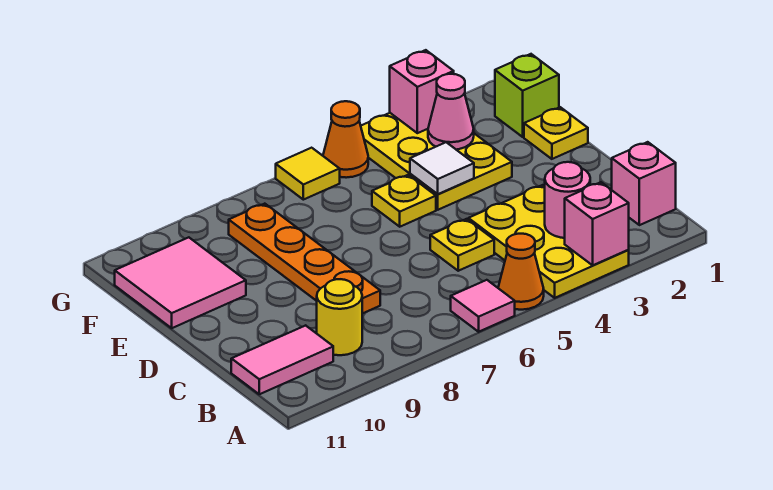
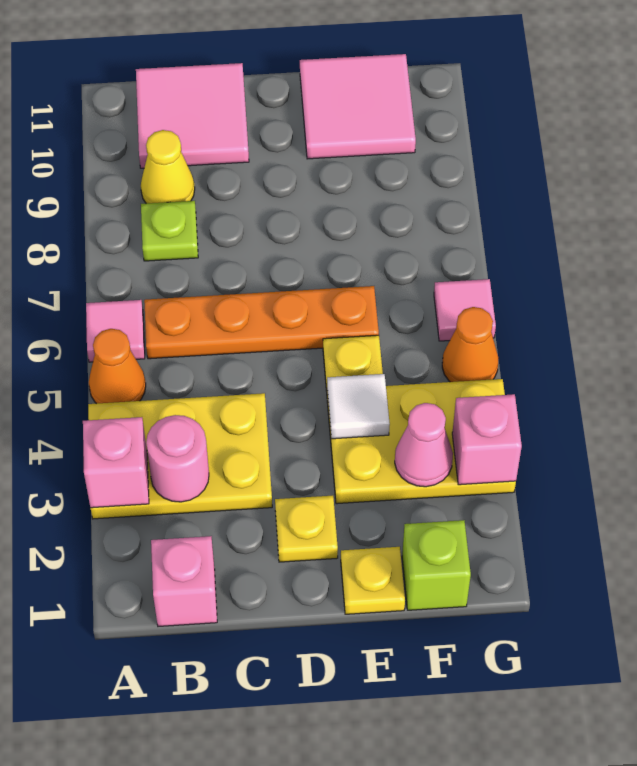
none -> lime plate B8 level 1
yellow round brick B9 level 1 -> yellow cone B9 level 1
pink tile B10:B11 level 1 -> pink tile B10:C11 level 1
yellow plate C5 level 1 -> yellow plate D2 level 1
orange plate C8:F8 level 1 -> orange plate B6:E6 level 1
yellow tile G6 level 1 -> pink tile G6 level 1

